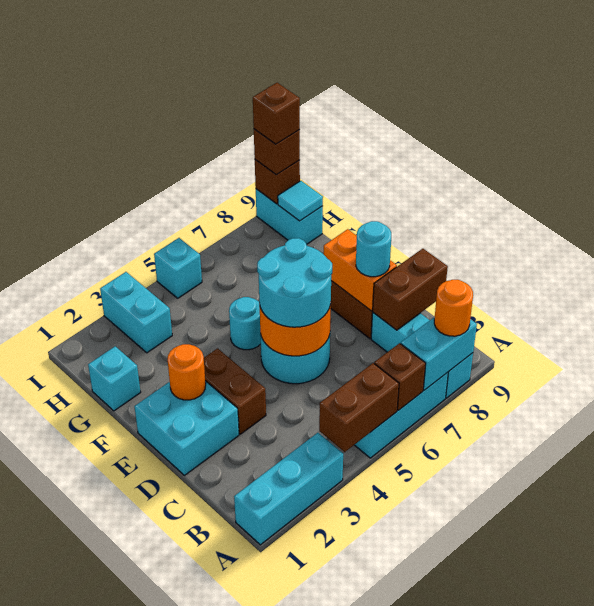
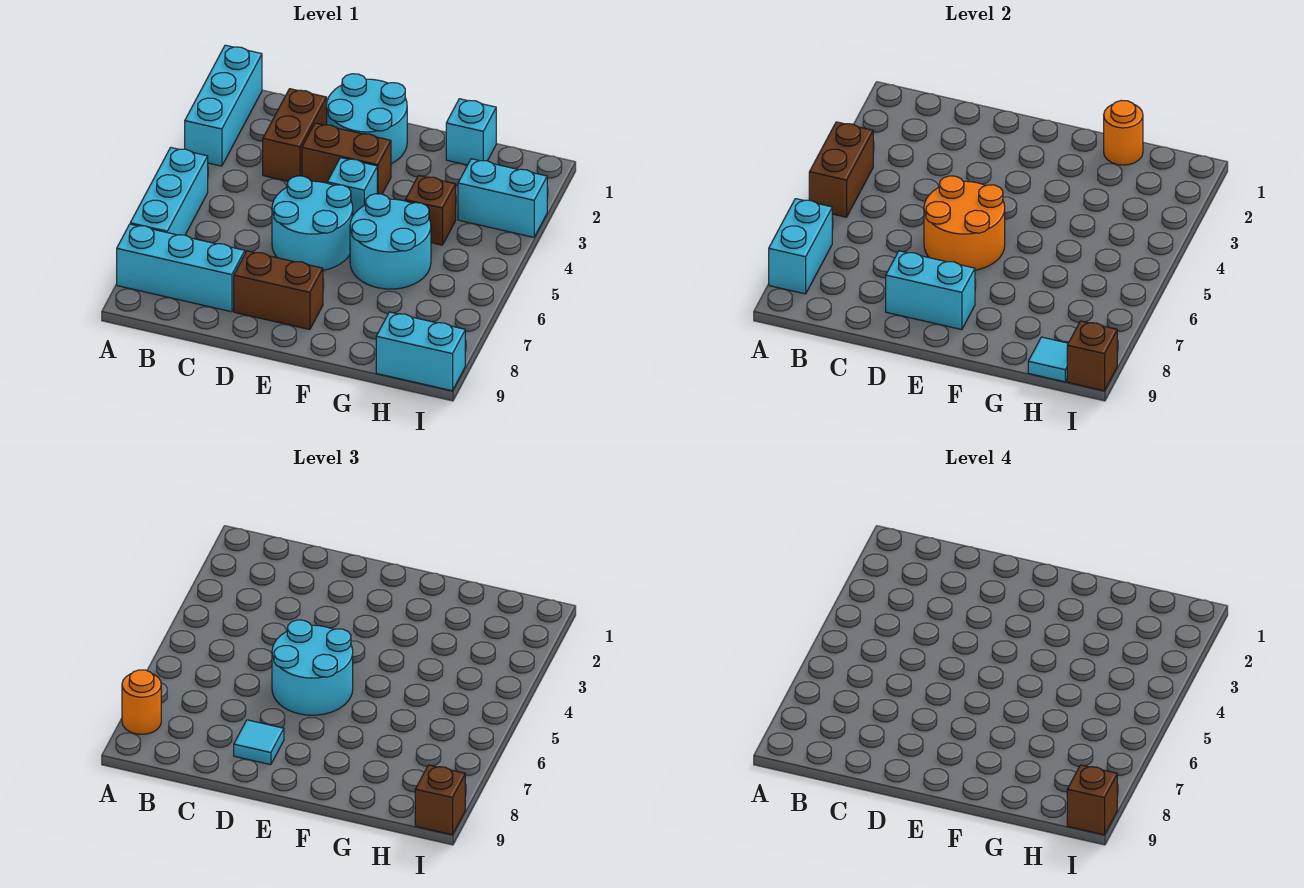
brown brick A6 level 2 -> brown brick G4 level 1
brown brick C8:C9 level 2 -> brown brick C2:C3 level 1
cyan brick D1:E2 level 1 -> cyan round brick D1:E2 level 1
orange brick D8:E8 level 2 -> cyan brick D8:E8 level 2
cyan round brick D8 level 3 -> cyan tile D8 level 3
orange round brick E2 level 2 -> orange round brick G1 level 2
cyan round brick F5 level 1 -> cyan round brick F5:G6 level 1
cyan brick I5 level 1 -> cyan brick E4 level 1

